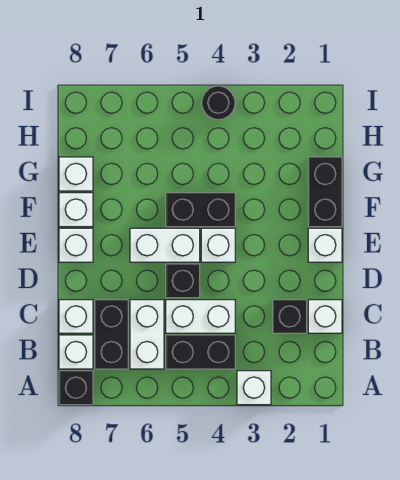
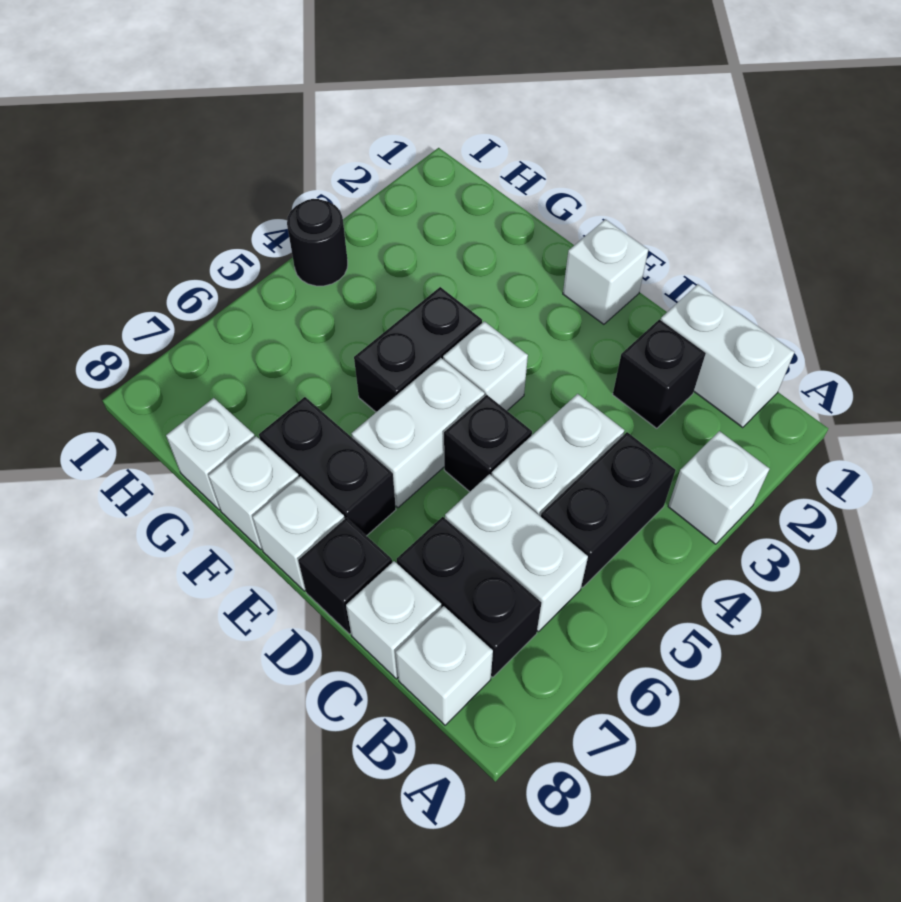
black brick A8 level 1 -> black brick D8 level 1
white brick C1 level 1 -> white brick B1:C1 level 1
black brick F1:G1 level 1 -> black brick E7:F7 level 1

